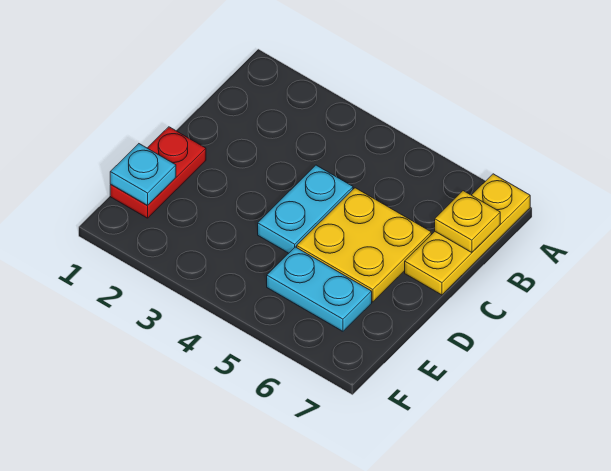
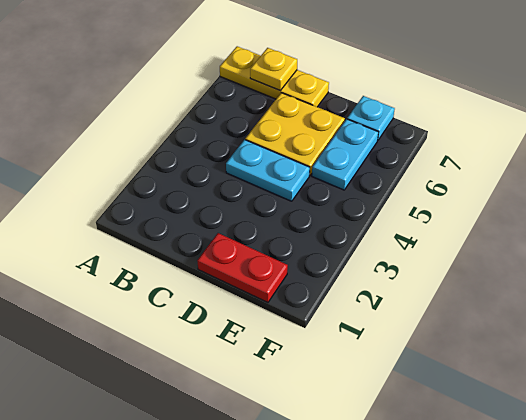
cyan plate E1 level 2 -> cyan plate E7 level 1

